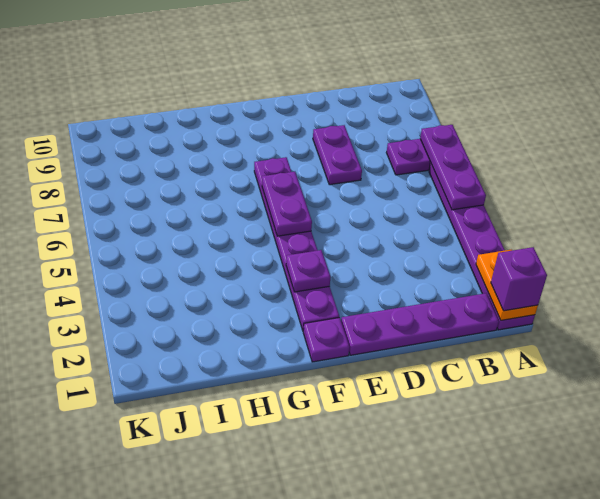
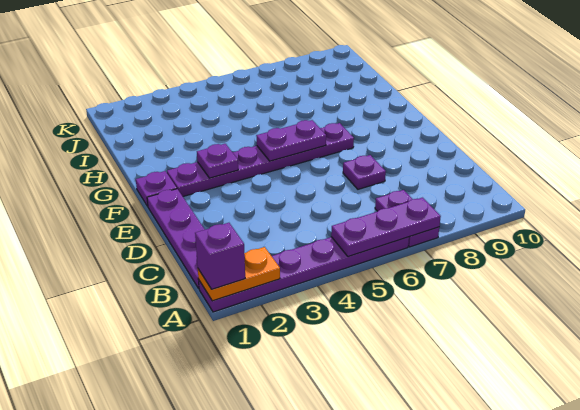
purple plate D7:D8 level 1 -> purple plate D7 level 1

